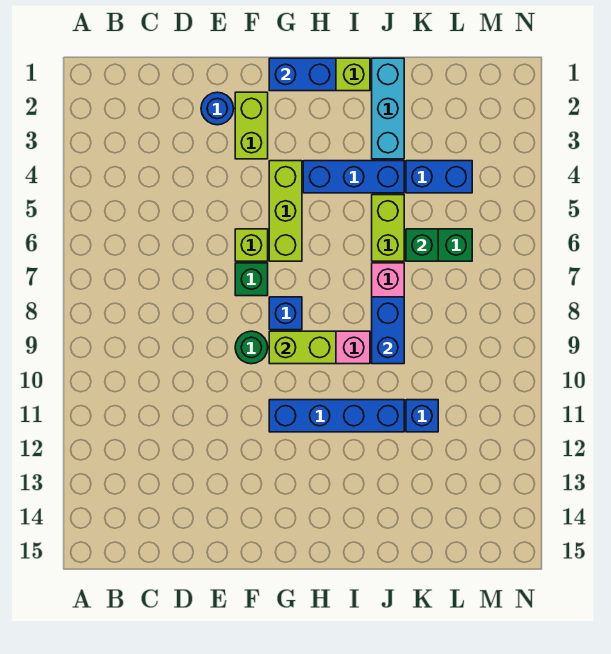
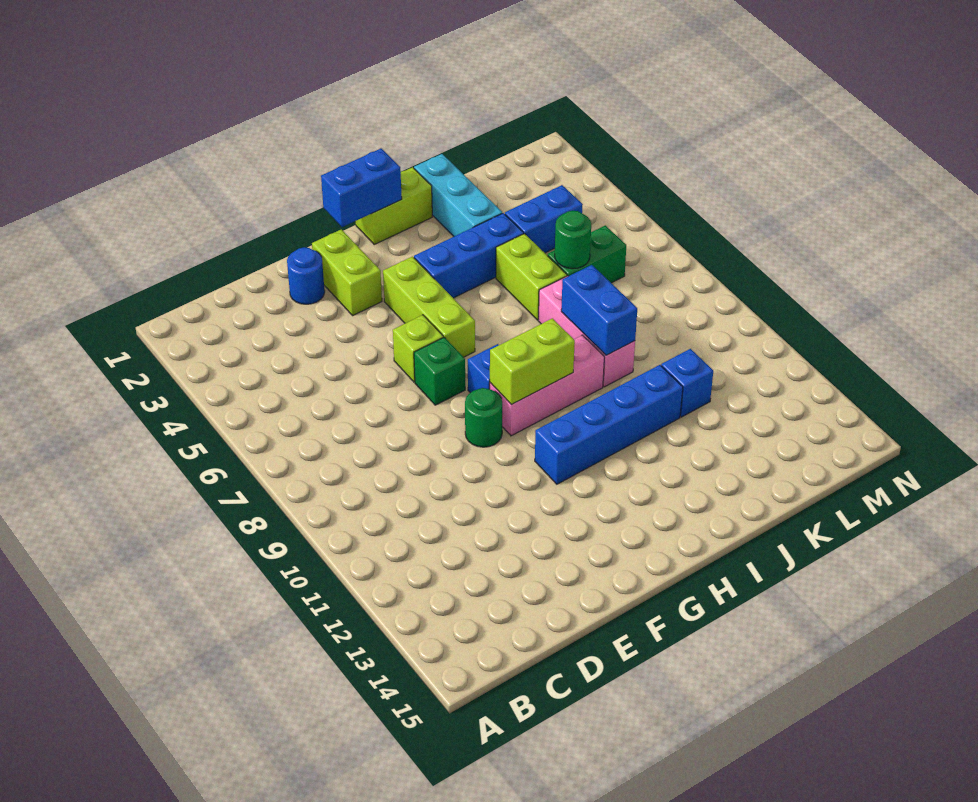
green brick K6 level 2 -> green round brick K6 level 2

